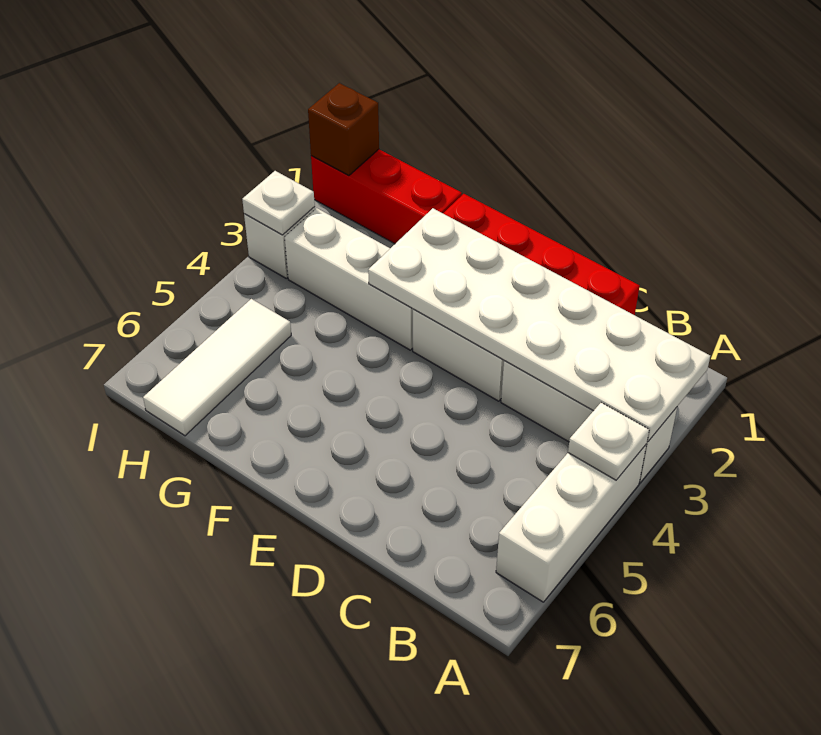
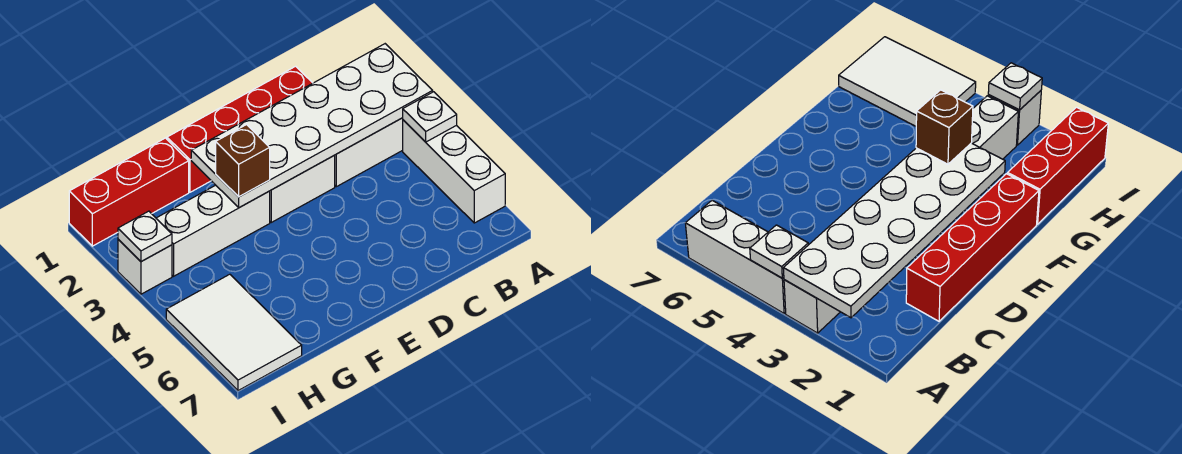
white tile H5:H7 level 1 -> white tile H5:I7 level 1
brown brick I1 level 2 -> brown brick F3 level 3

